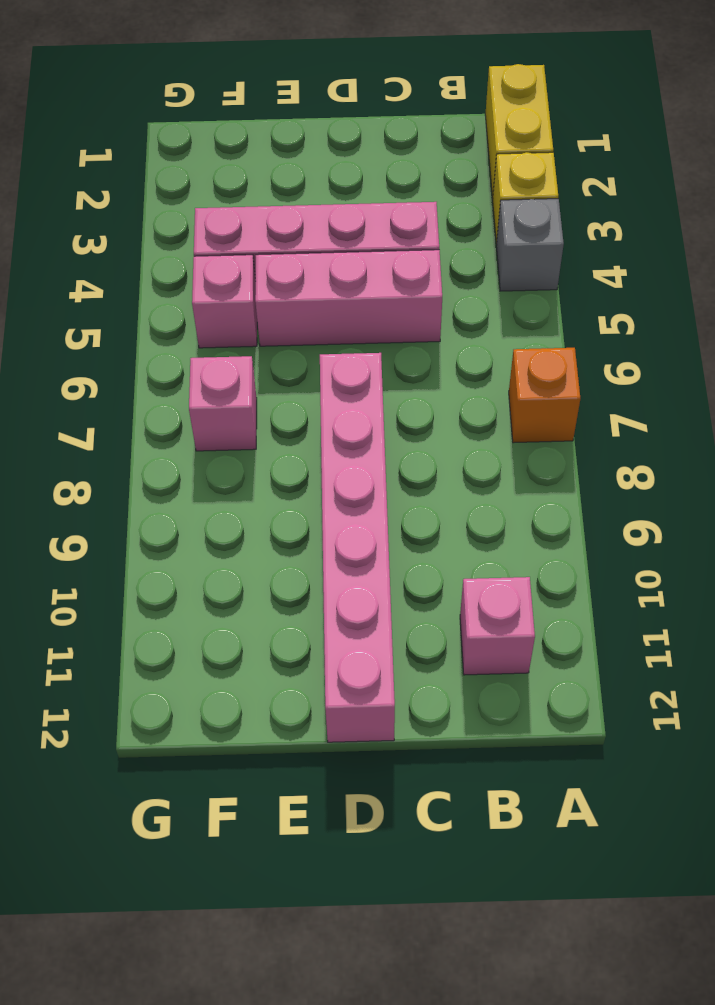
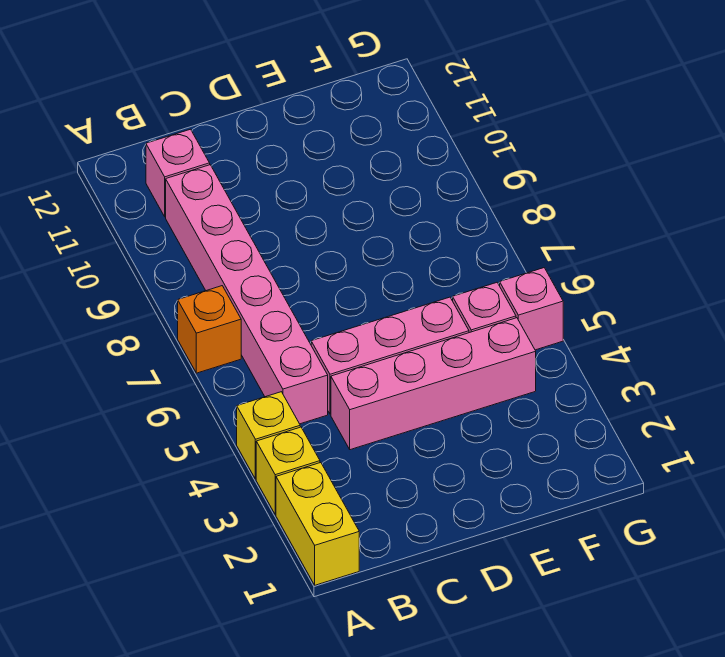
grey brick A4 level 1 -> yellow brick A4 level 1
pink brick D7:D12 level 1 -> pink brick B5:B10 level 1
pink brick F7 level 1 -> pink brick G5 level 1

